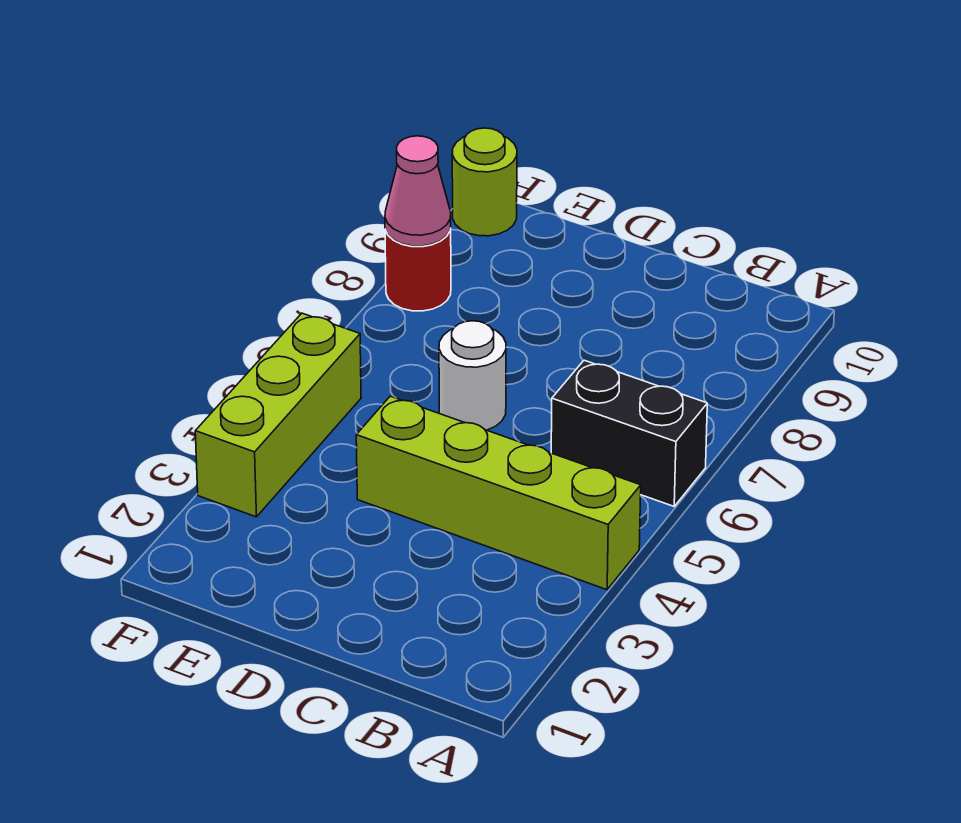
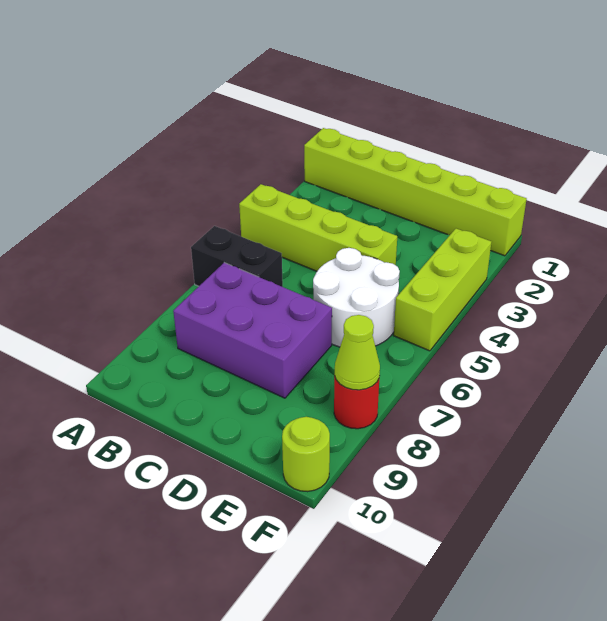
none -> lime brick A1:F1 level 1
none -> purple brick B7:D8 level 1
white round brick D6 level 1 -> white round brick D5:E6 level 1
pink cone F8 level 2 -> lime cone F8 level 2

